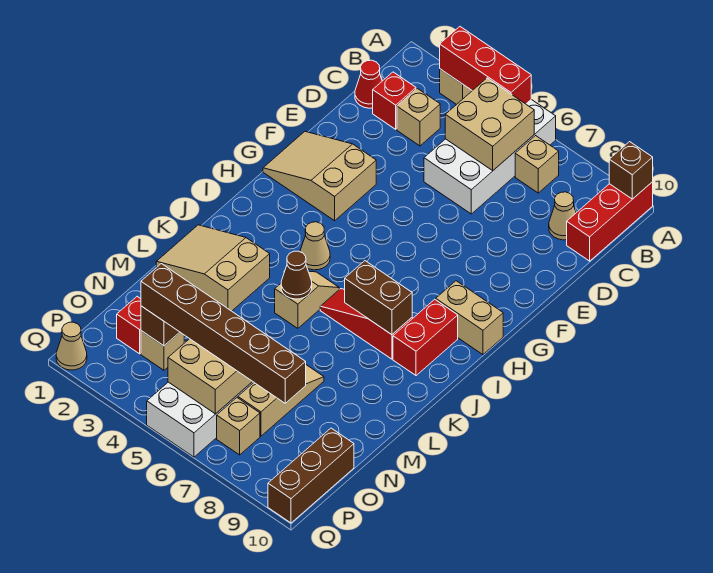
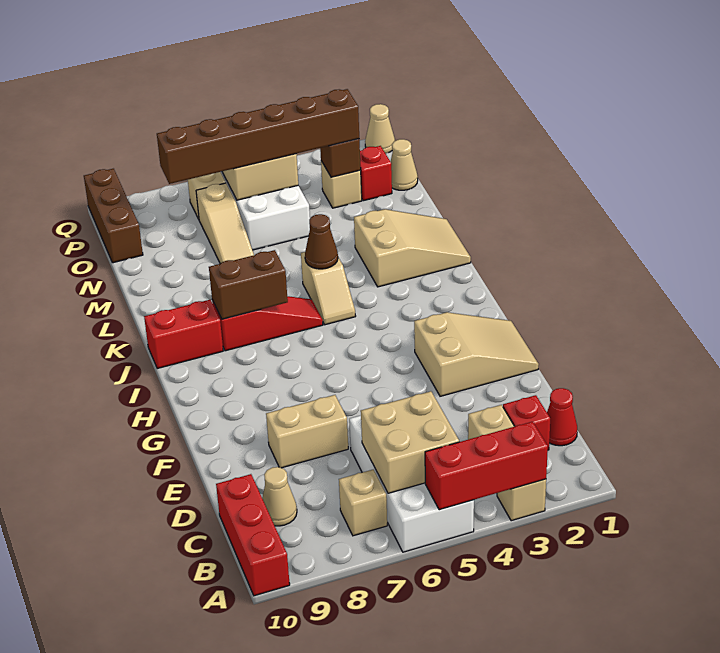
brown brick A10 level 2 -> none
tan brick H9:H10 level 1 -> tan brick E7:E8 level 1
tan cone I4 level 1 -> tan cone O1 level 1
red brick I9:J9 level 1 -> red brick J9:J10 level 1

